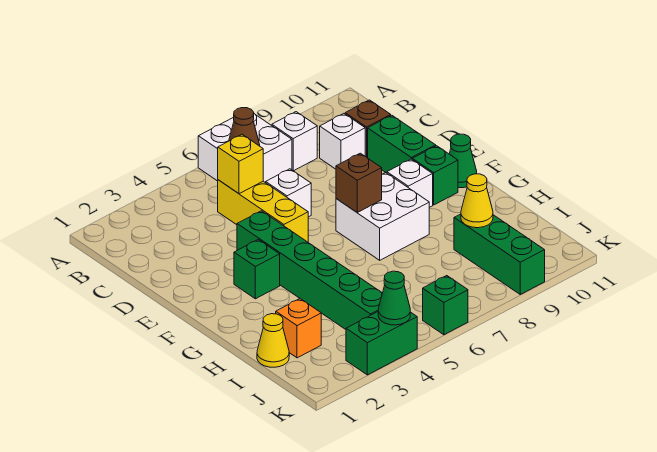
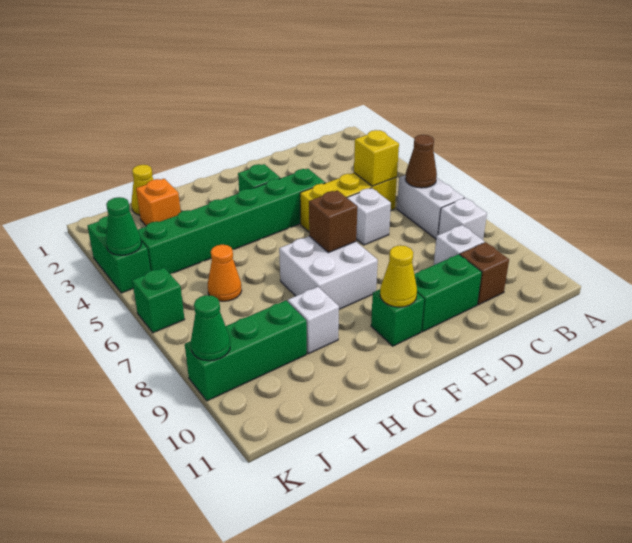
white brick A6:B7 level 1 -> white brick B6:B7 level 1
white brick F9 level 1 -> white brick H9 level 1
green cone F11 level 1 -> green cone K9 level 2
none -> orange cone I6 level 1
yellow cone I9 level 2 -> yellow cone F10 level 2

